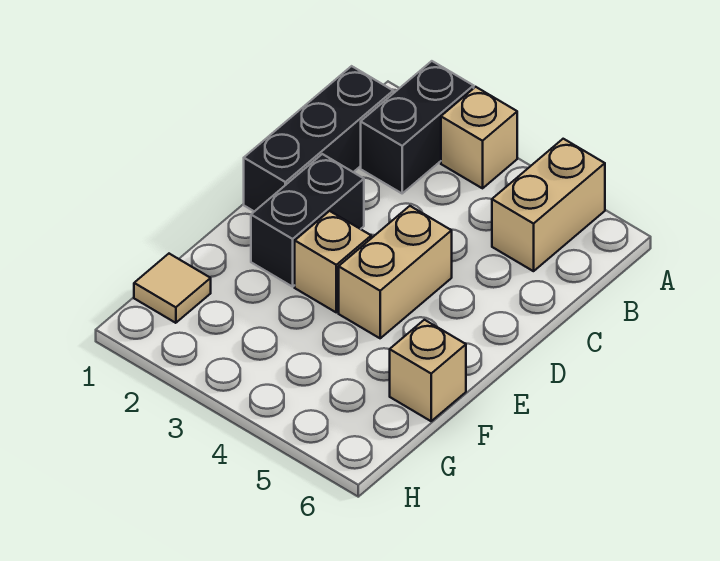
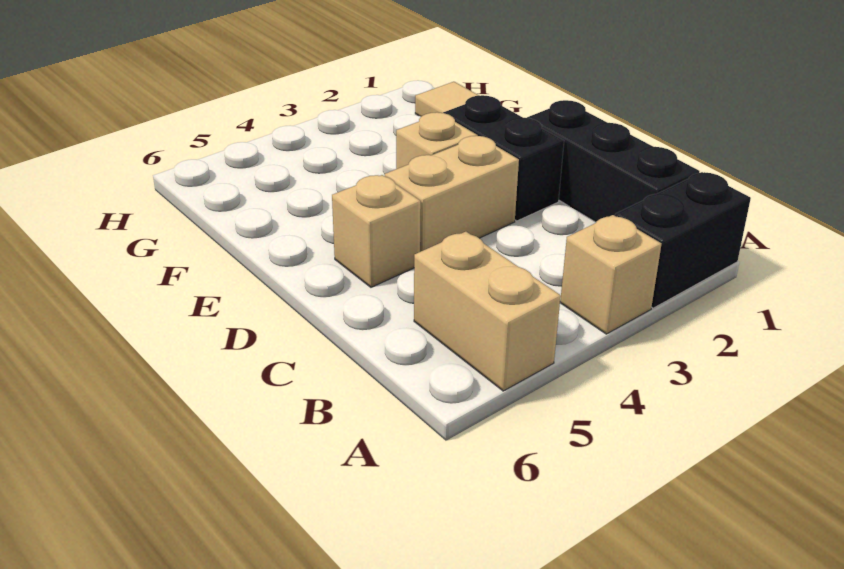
black brick A2:B2 level 1 -> black brick A1:A2 level 1
tan brick D4:E4 level 1 -> tan brick D3:D4 level 1
tan brick F6 level 1 -> tan brick D5 level 1

